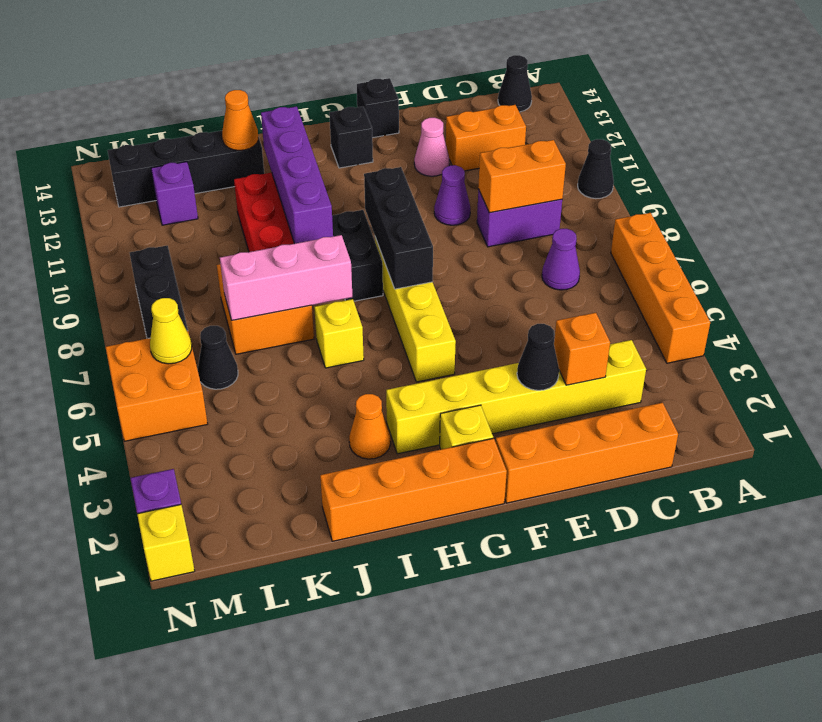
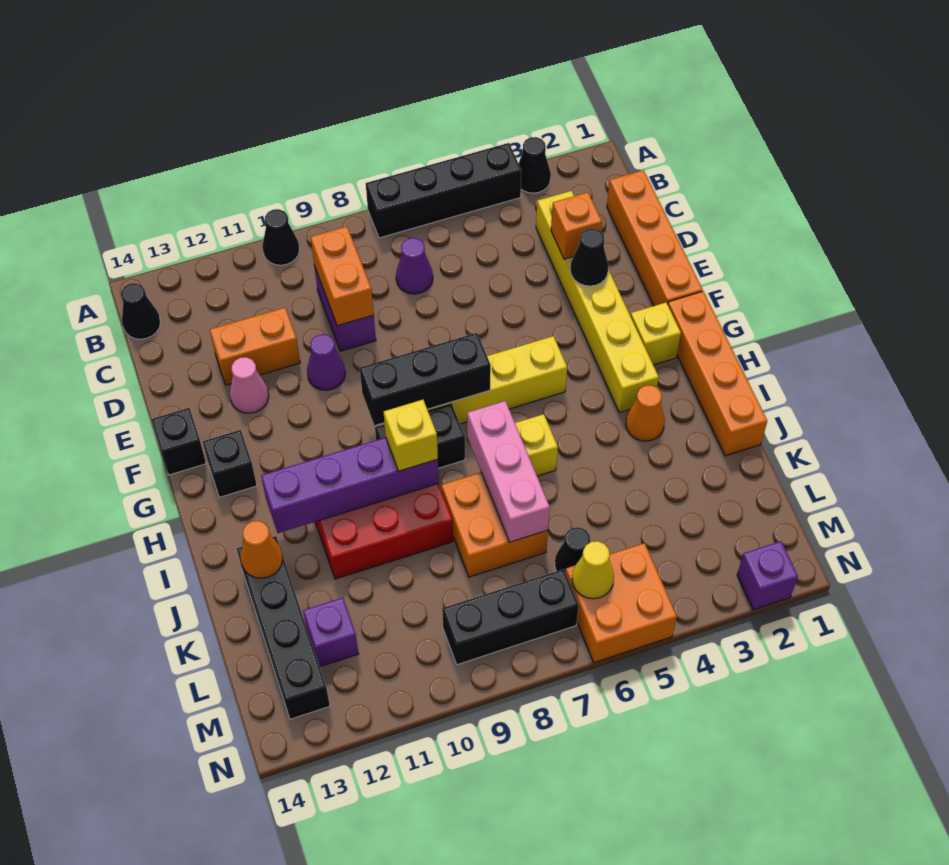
none -> black cone A3 level 1
orange brick A4:A7 level 1 -> black brick A4:A7 level 1
orange brick C12:D12 level 1 -> orange brick D11:D12 level 1
yellow brick N1 level 1 -> yellow brick I9 level 3

